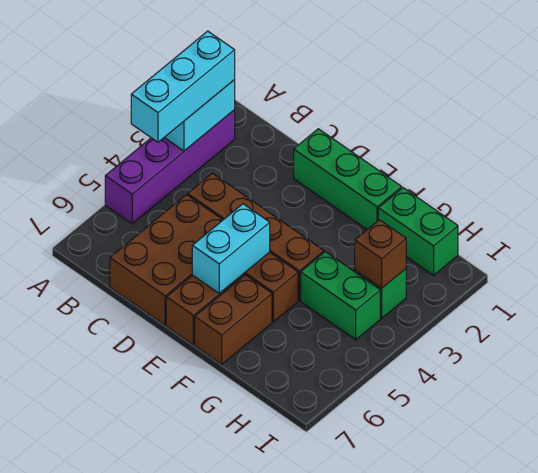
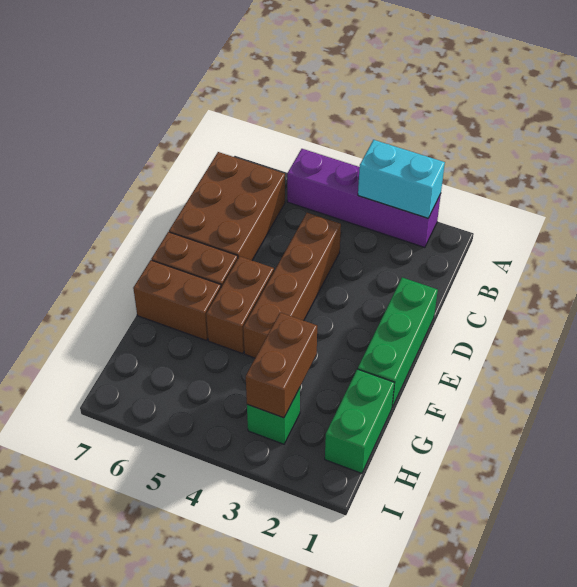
cyan brick A2:A4 level 3 -> none
brown brick C5:D7 level 1 -> brown brick B6:D7 level 1
cyan brick E5:E6 level 2 -> none
green brick G4:H4 level 1 -> none
brown brick H3 level 2 -> brown brick G3:H3 level 2

